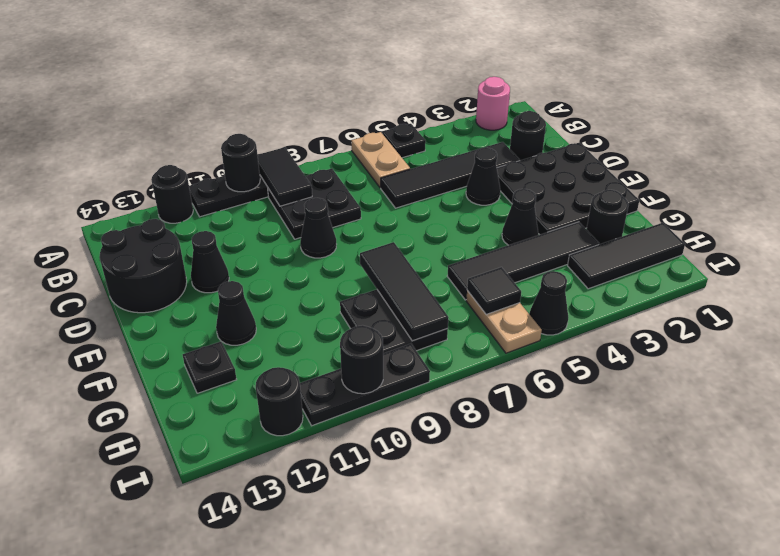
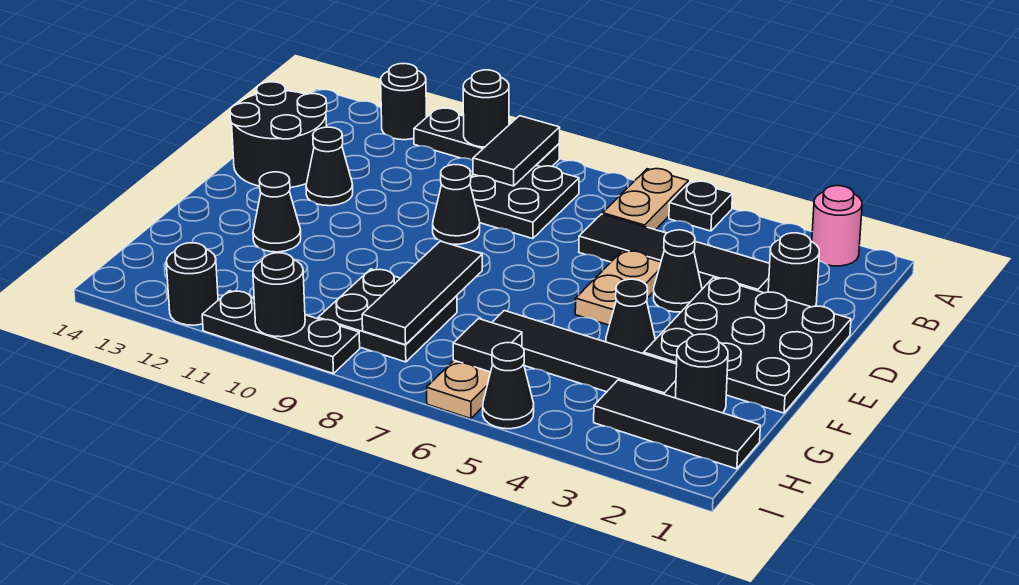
none -> tan plate D5:E5 level 1
black plate G13 level 1 -> none

